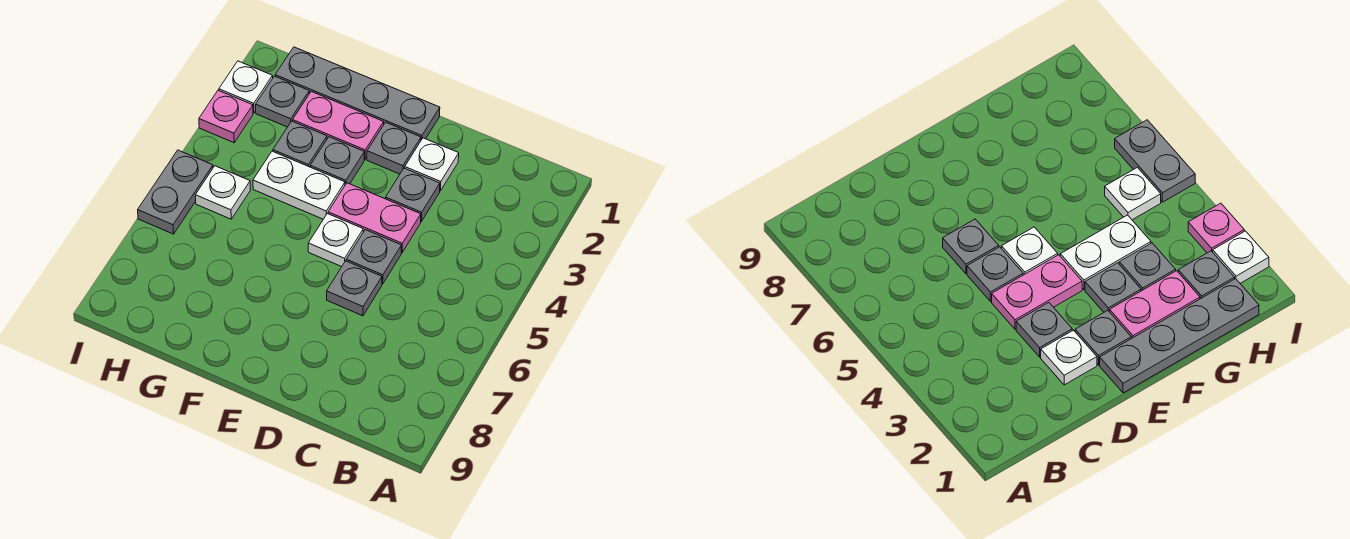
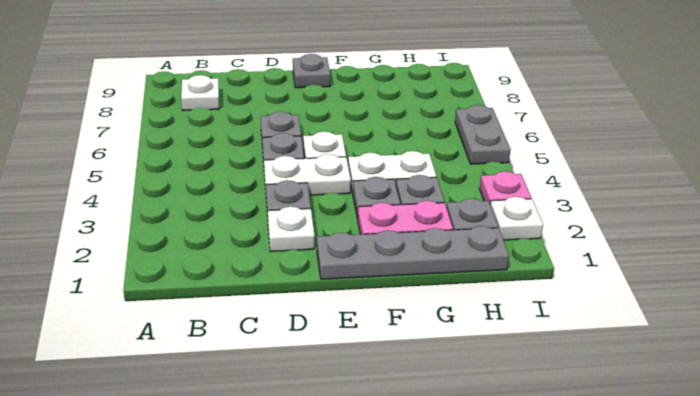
pink plate D4:E4 level 1 -> white plate D4:E4 level 1
grey plate E2 level 1 -> grey plate E9 level 1
white plate H5 level 1 -> white plate B8 level 1

